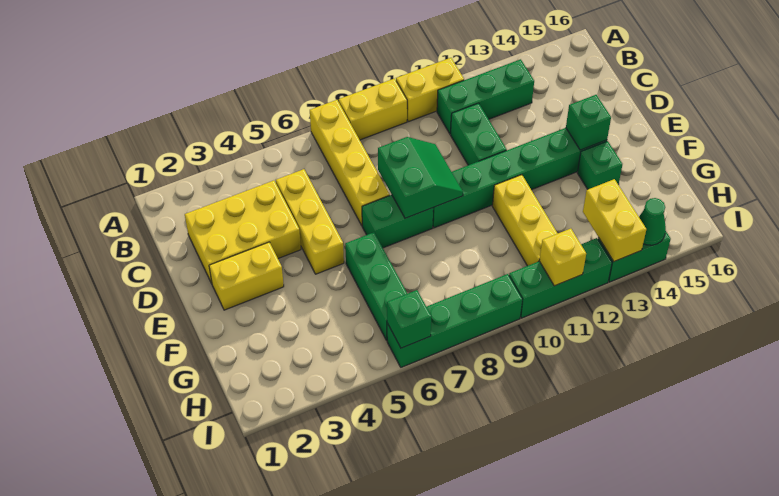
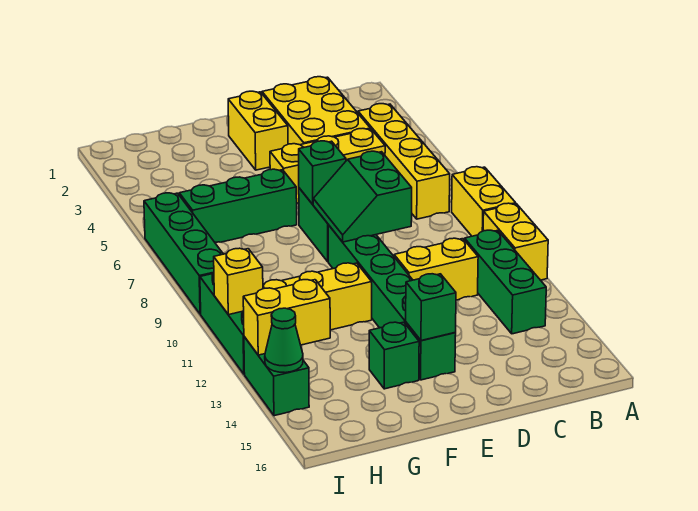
yellow brick A7:D7 level 1 -> yellow brick B4:B7 level 1
green brick C11:D11 level 1 -> yellow brick C11:D11 level 1
green slope D8:E9 level 2 top 8 -> green slope D8:E9 level 2 top D
green brick I6 level 2 -> green brick E7 level 2

